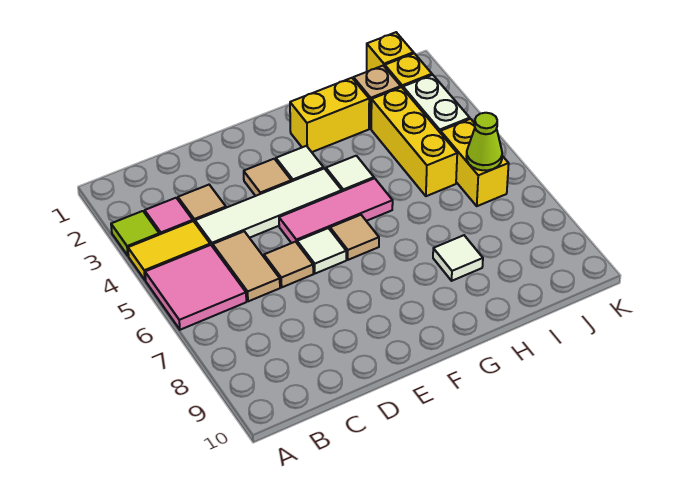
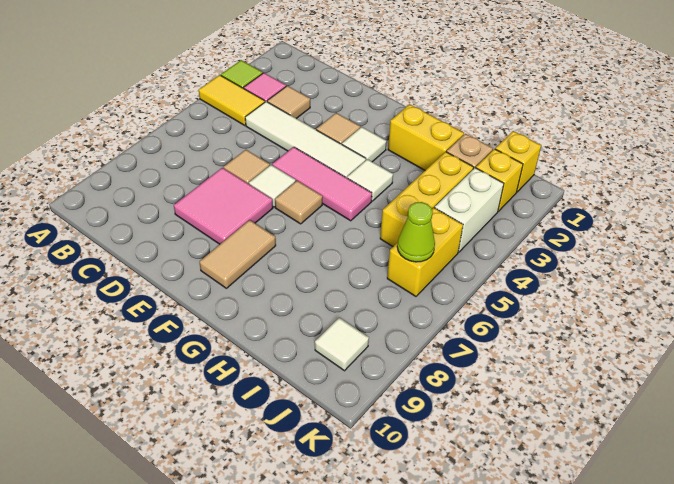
pink tile A5:B6 level 1 -> pink tile D7:E8 level 1
tan tile C5:C6 level 1 -> tan tile F8:F9 level 1
white tile H8 level 1 -> white tile J9 level 1

